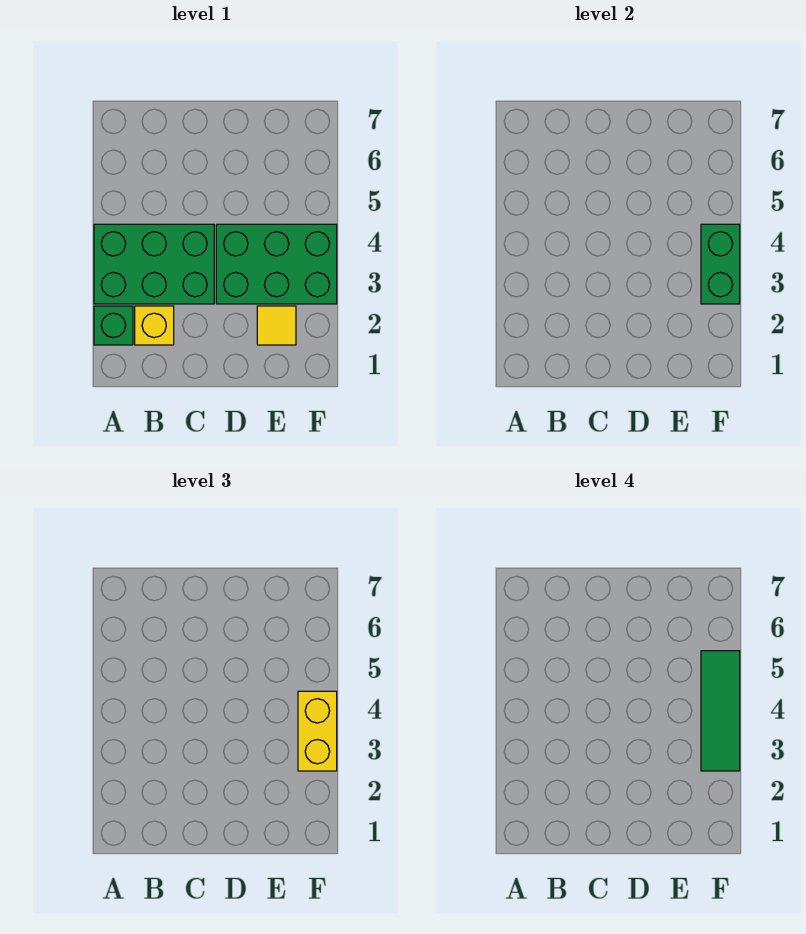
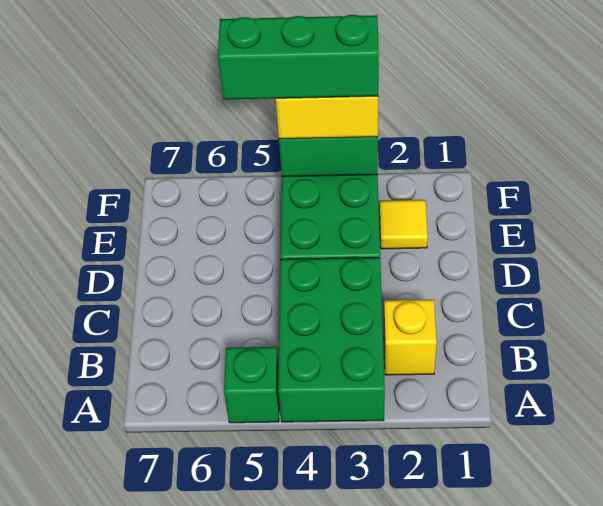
green brick A2 level 1 -> green brick A5 level 1
green tile F3:F5 level 4 -> green brick F3:F5 level 4

